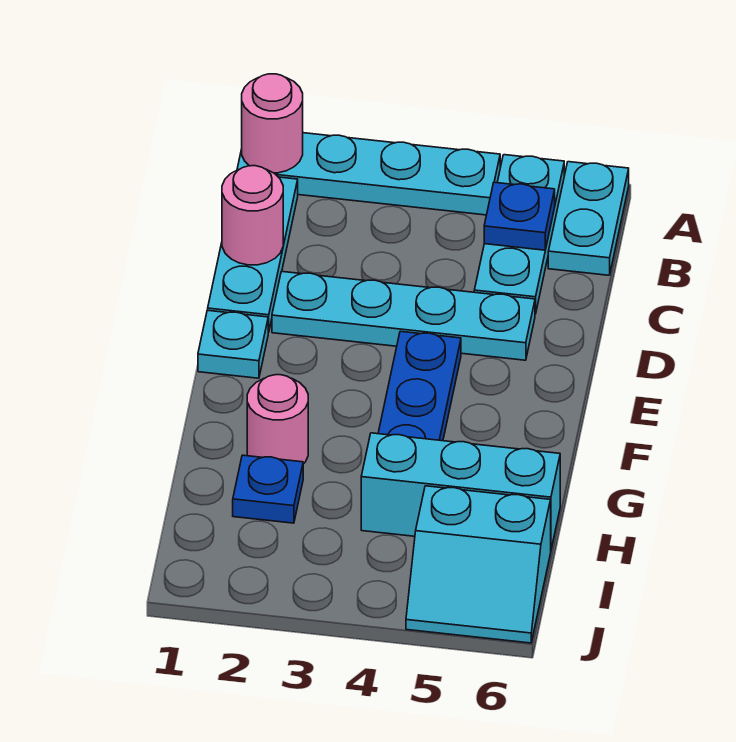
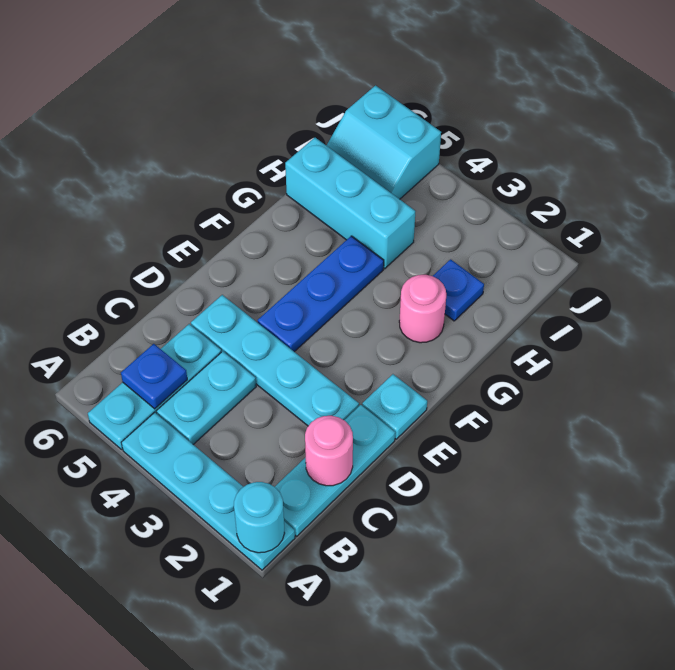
pink round brick A1 level 2 -> cyan round brick A1 level 2
cyan plate A6:B6 level 1 -> cyan plate B4:C4 level 1
cyan slope I5:J6 level 1 top I -> cyan slope I5:J6 level 1 top J

